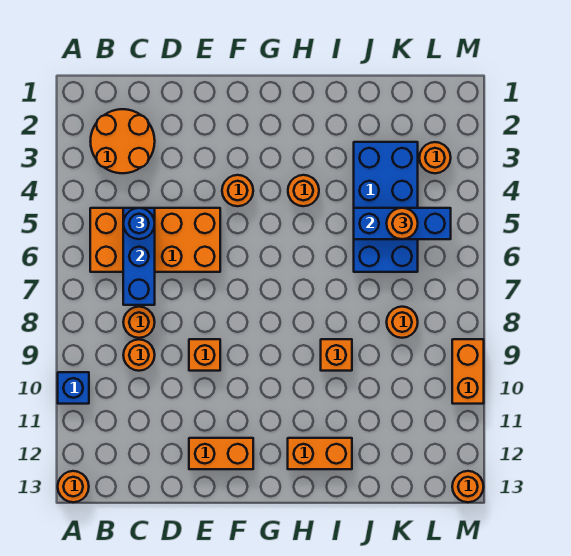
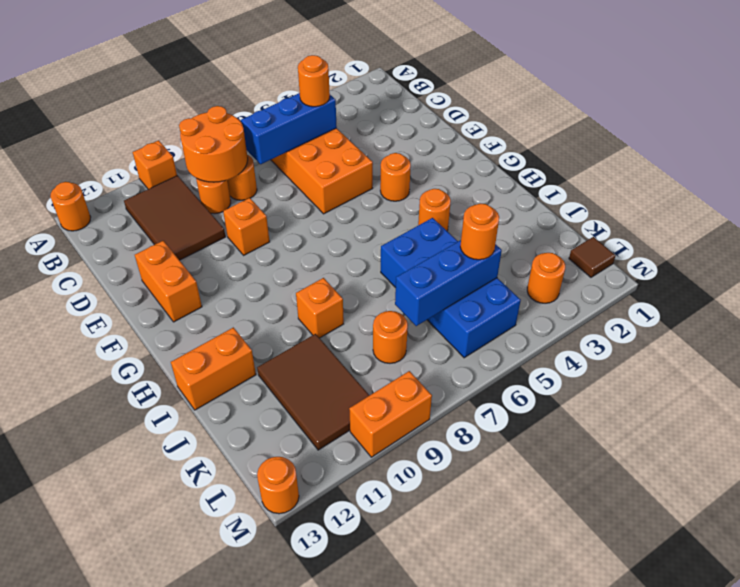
blue brick A10 level 1 -> orange brick A10 level 1
orange round brick B2:C3 level 1 -> orange round brick B8:C9 level 2
none -> brown tile B10:D11 level 1
blue round brick C5 level 3 -> orange round brick C5 level 3
orange brick H12:I12 level 1 -> orange brick I12:I13 level 1
blue brick J3:K6 level 1 -> blue brick I5:L6 level 1
blue brick J5:L5 level 2 -> blue brick K5:K7 level 2
none -> brown tile J10:L11 level 1
none -> brown tile L1 level 1

